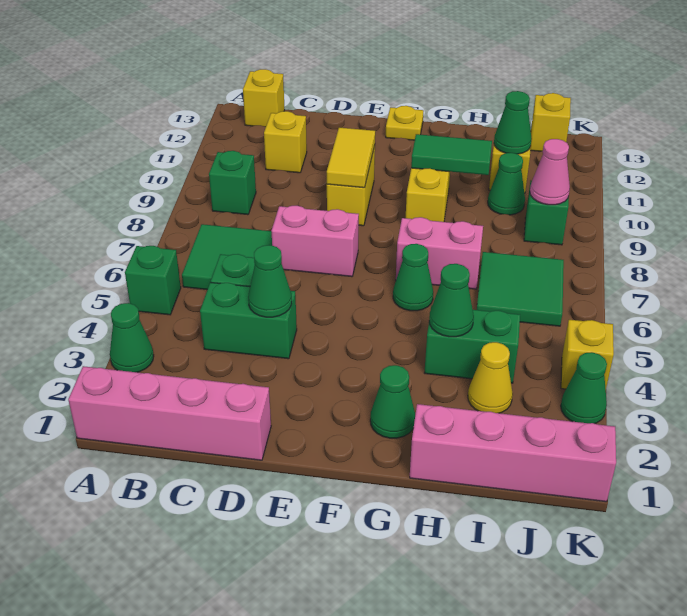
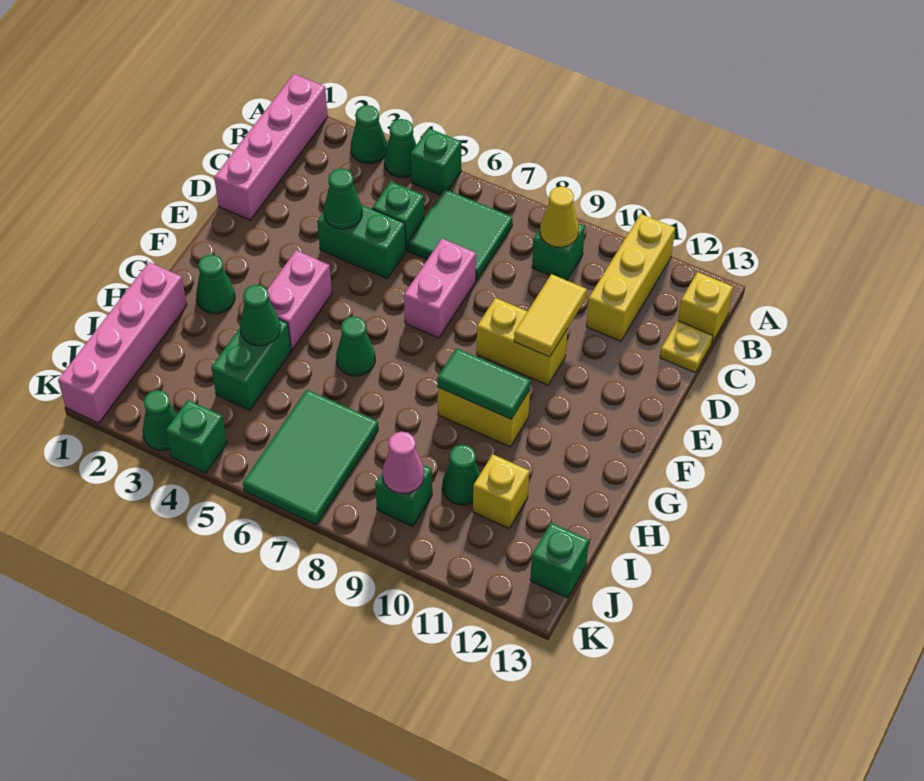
green brick C4:D4 level 1 -> green brick D4:D5 level 1
yellow brick C11 level 1 -> yellow brick A11:C11 level 1
yellow tile E9:E10 level 2 -> yellow tile D10:E10 level 2
yellow plate F13 level 1 -> yellow plate C13 level 1
pink brick G7:H7 level 1 -> pink brick F4:G4 level 1
green tile G10:H10 level 2 -> green tile G9:G10 level 2
yellow cone I3 level 1 -> yellow cone B9 level 2
green tile I6:J7 level 1 -> green tile I6:K7 level 1
green cone I11 level 2 -> green cone A4 level 1
yellow brick J13 level 1 -> green brick J13 level 1
yellow brick K4 level 1 -> green brick K4 level 1

